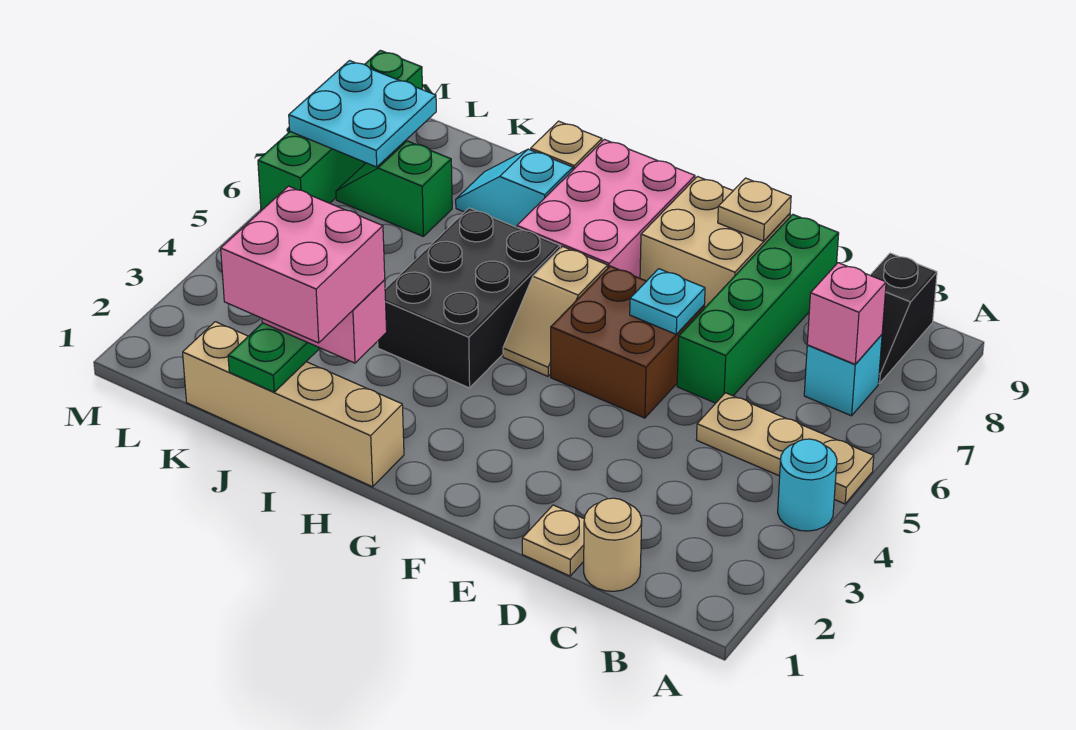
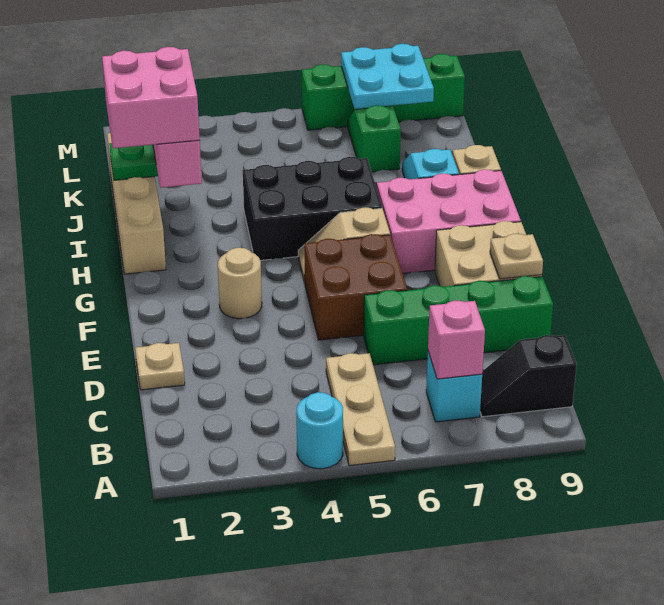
tan round brick C1 level 1 -> tan round brick F3 level 1
cyan plate E6 level 2 -> none

